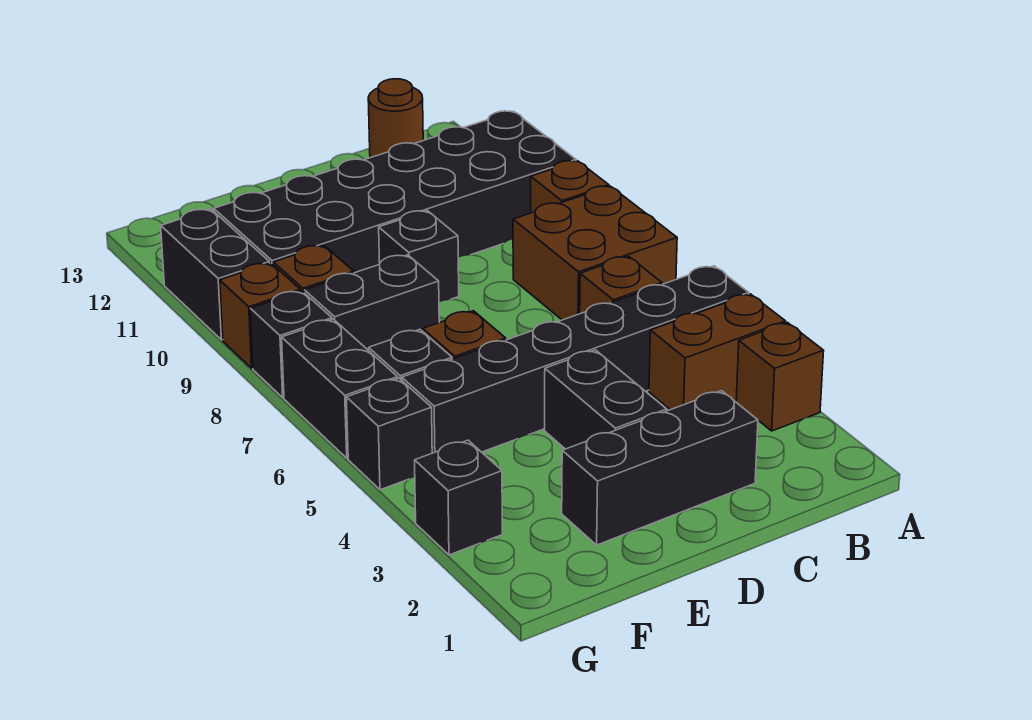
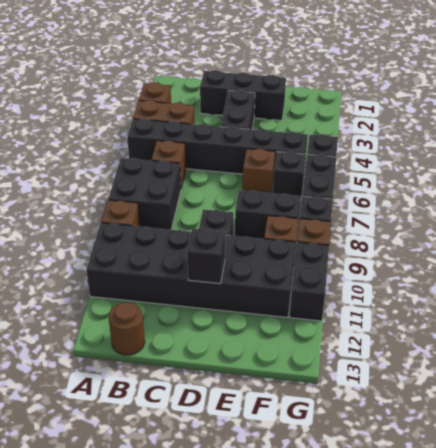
brown brick A7:B8 level 1 -> black brick A7:B8 level 1
black brick G3 level 1 -> black brick D11 level 2

